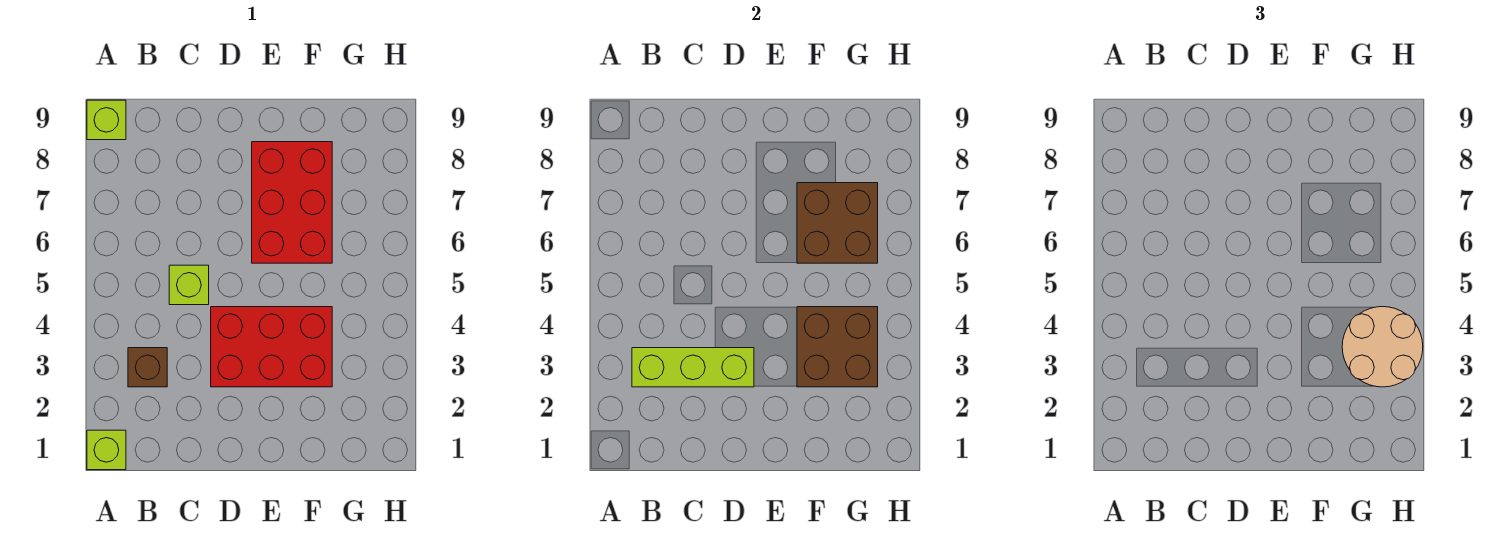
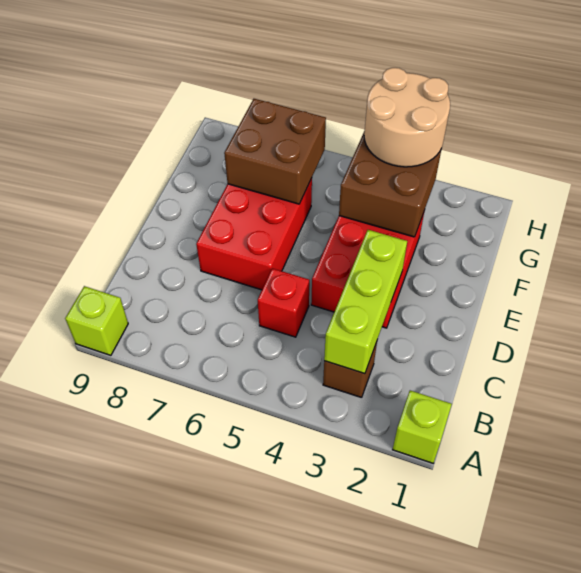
lime brick C5 level 1 -> red brick C5 level 1
red brick E6:F8 level 1 -> red brick D6:F7 level 1

